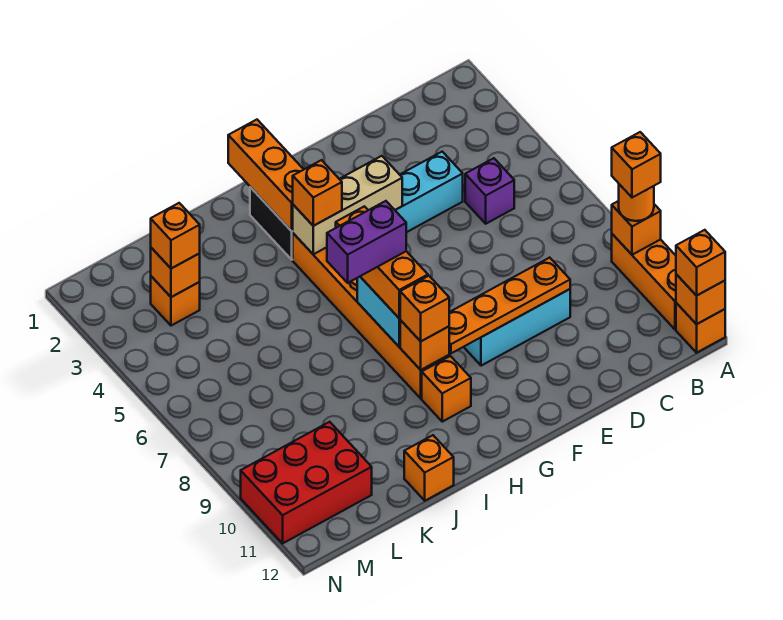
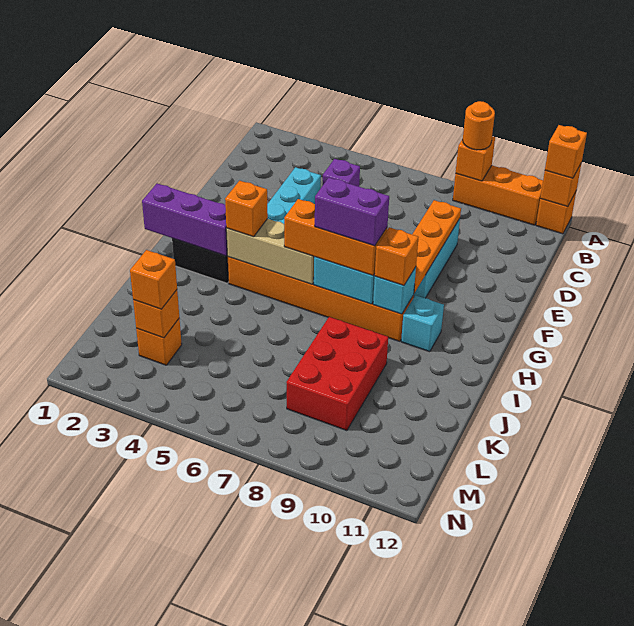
orange brick A9 level 4 -> none
tan brick F4:H4 level 2 -> tan brick H4:H6 level 2
orange brick H1:H3 level 2 -> purple brick H1:H3 level 2
purple brick H7:I7 level 4 -> purple brick H7:H8 level 4
orange brick H9 level 2 -> cyan brick H9 level 2
orange brick H10 level 1 -> cyan brick H10 level 1
orange brick J12 level 1 -> none
red brick L10:N11 level 1 -> red brick J8:L9 level 1

